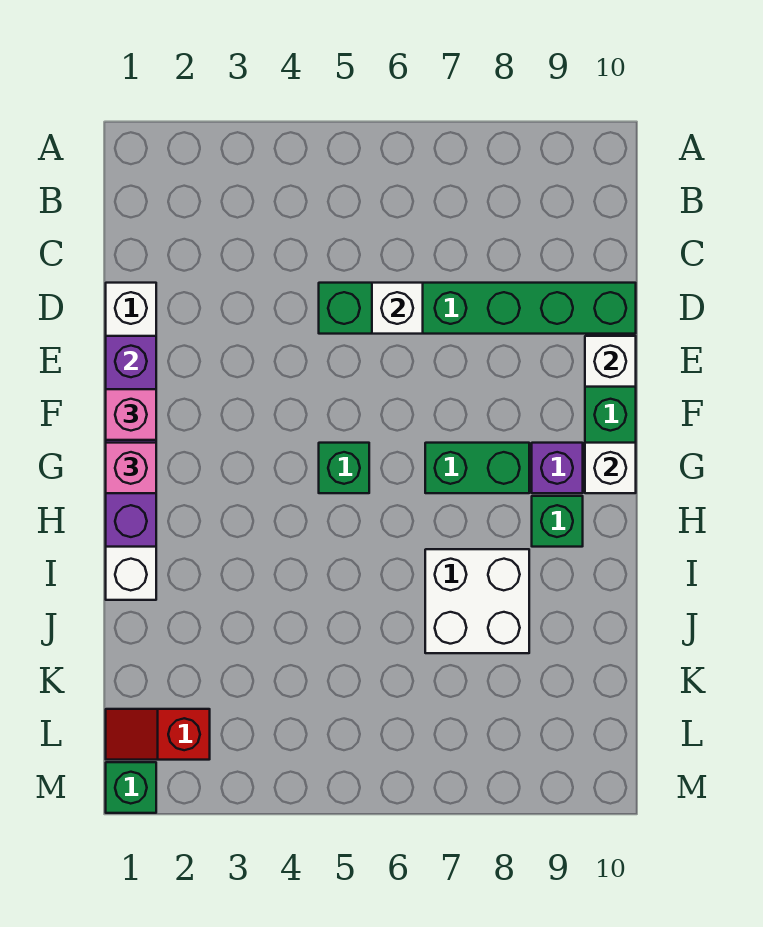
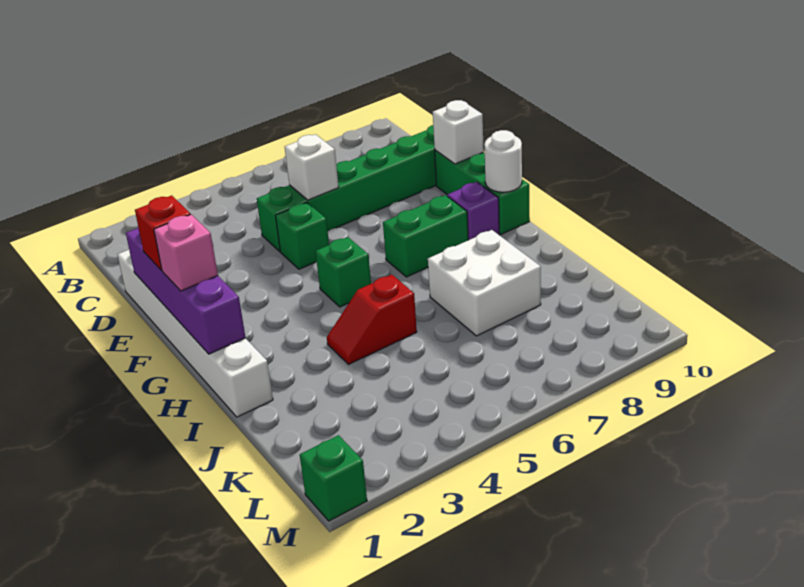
pink brick F1 level 3 -> red brick F1 level 3
white brick G10 level 2 -> white round brick G10 level 2
green brick H9 level 1 -> green brick E5 level 1
red slope L1:L2 level 1 top 2 -> red slope I4:I5 level 1 top 5

